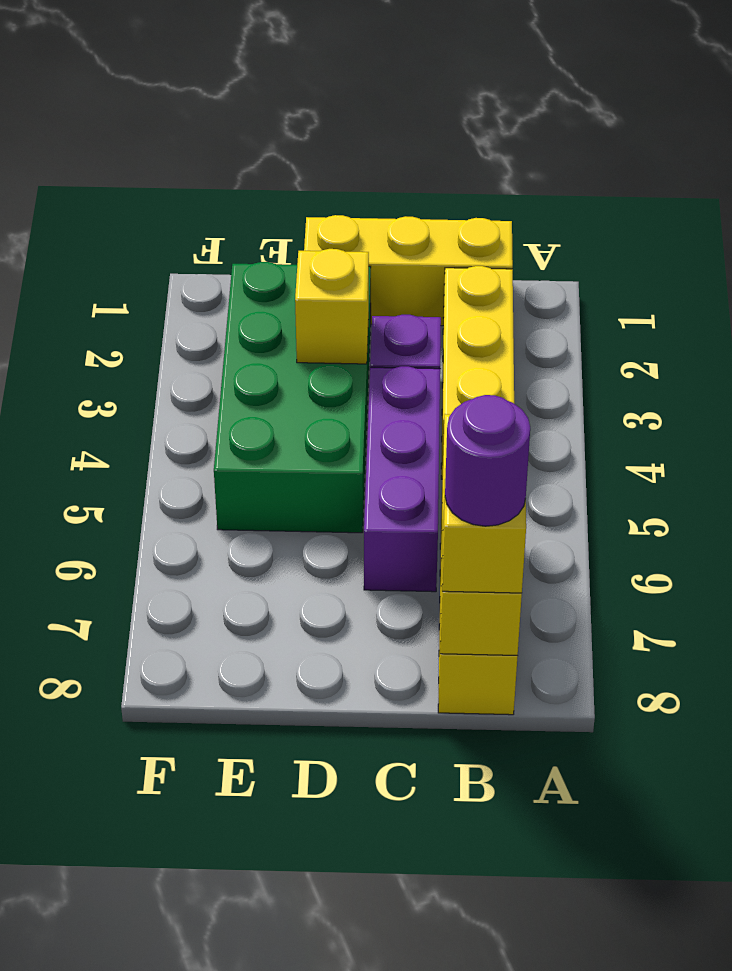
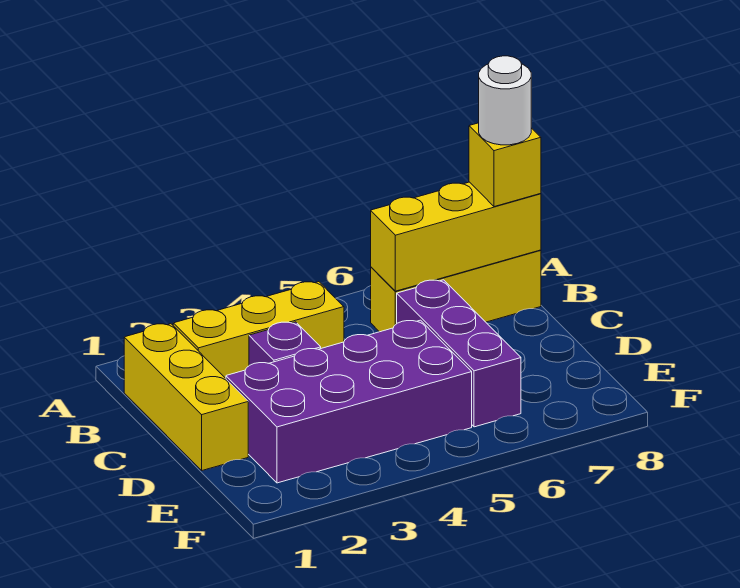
purple round brick B8 level 4 -> white round brick B8 level 4
purple brick C4:C6 level 1 -> purple brick C6:E6 level 1
green brick D2:E5 level 1 -> purple brick D2:E5 level 1
yellow brick D3 level 2 -> none

